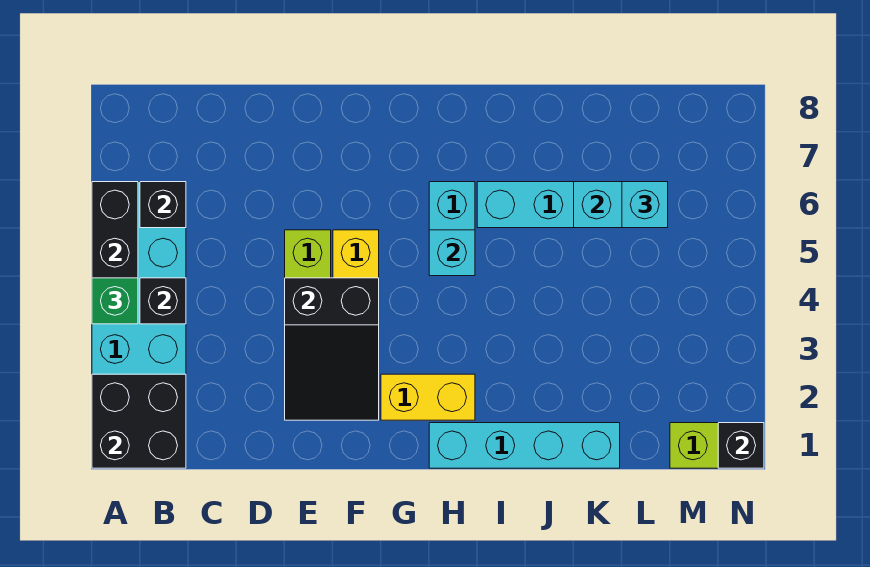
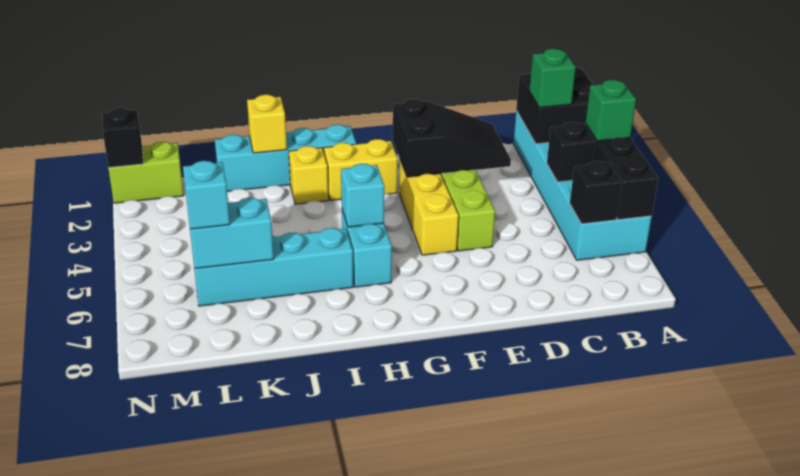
none -> green brick B2 level 3
black slope E2:F4 level 2 top 4 -> black slope D2:F3 level 2 top F
none -> yellow brick I2 level 1
none -> yellow brick J1 level 2

